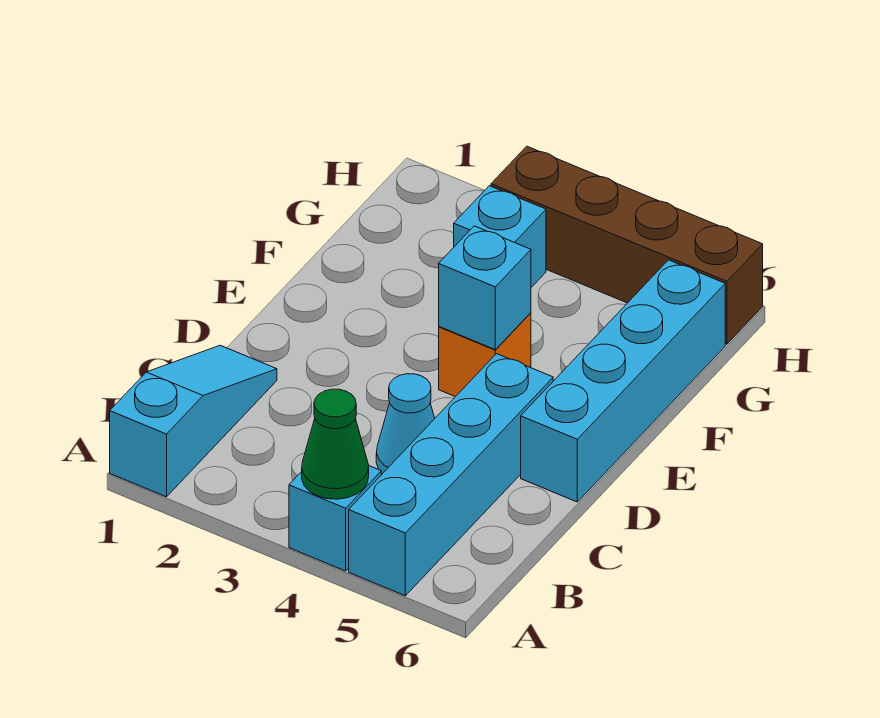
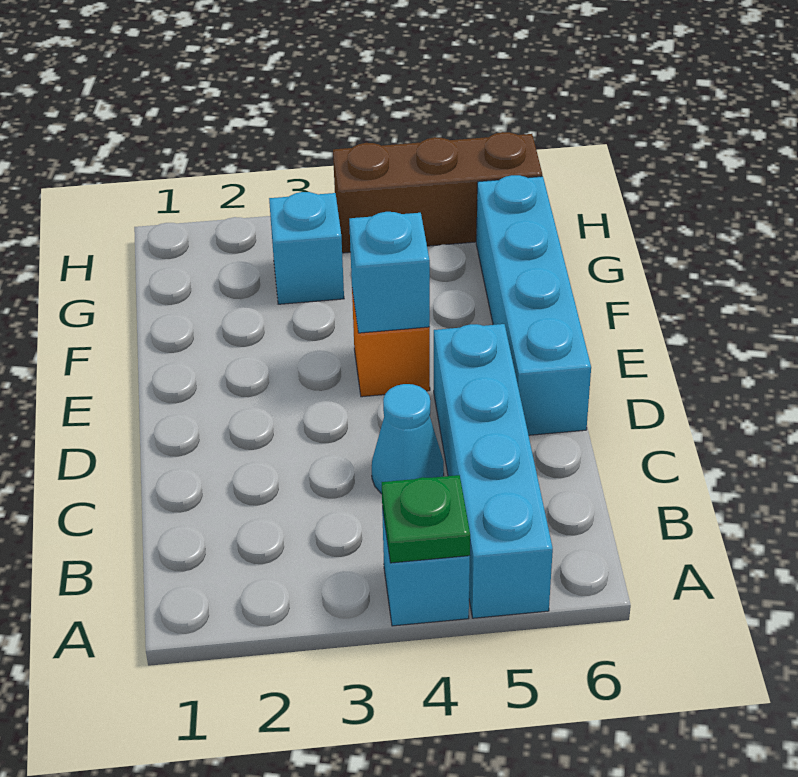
cyan slope A1:C1 level 1 top A -> none
green cone A4 level 2 -> green plate A4 level 2
brown brick H3:H6 level 1 -> brown brick H4:H6 level 1

